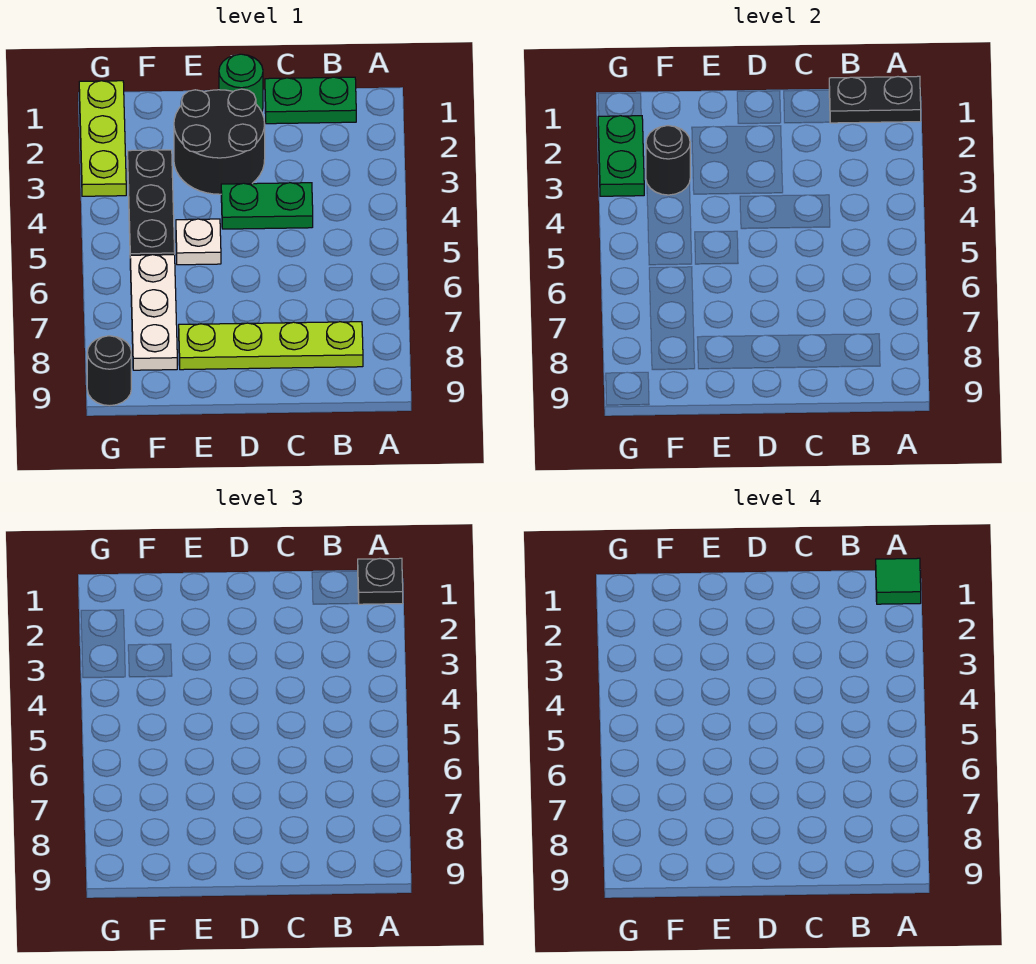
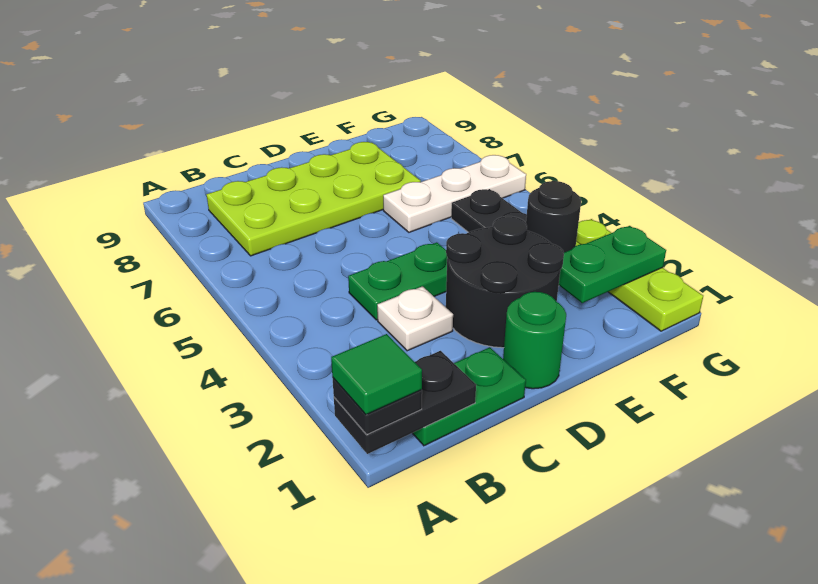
lime plate B8:E8 level 1 -> lime plate B7:E8 level 1
white plate E5 level 1 -> white plate C3 level 1
white plate F6:F8 level 1 -> white plate E6:G6 level 1
green plate G2:G3 level 2 -> green plate F2:G2 level 2
black round brick G9 level 1 -> none

